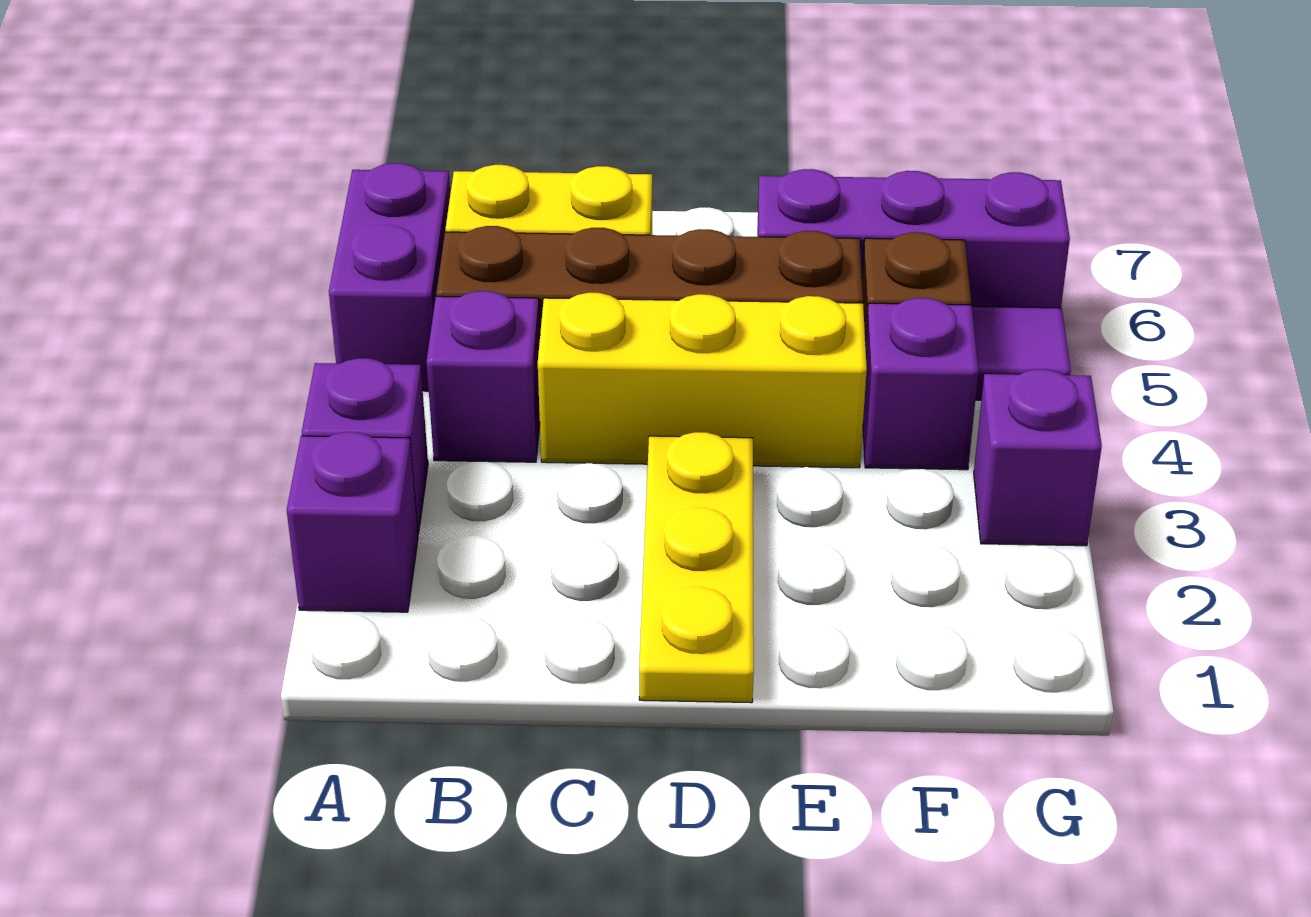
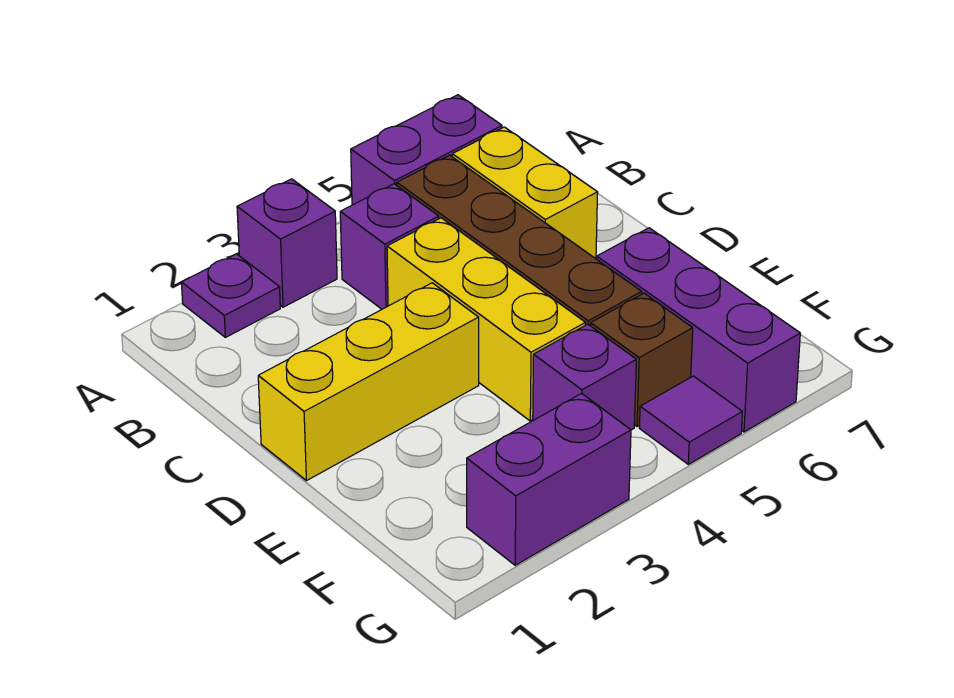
purple brick A2 level 1 -> purple plate A2 level 1
yellow plate D1:D3 level 1 -> yellow brick D1:D3 level 1
purple brick G3 level 1 -> purple brick G2:G3 level 1

